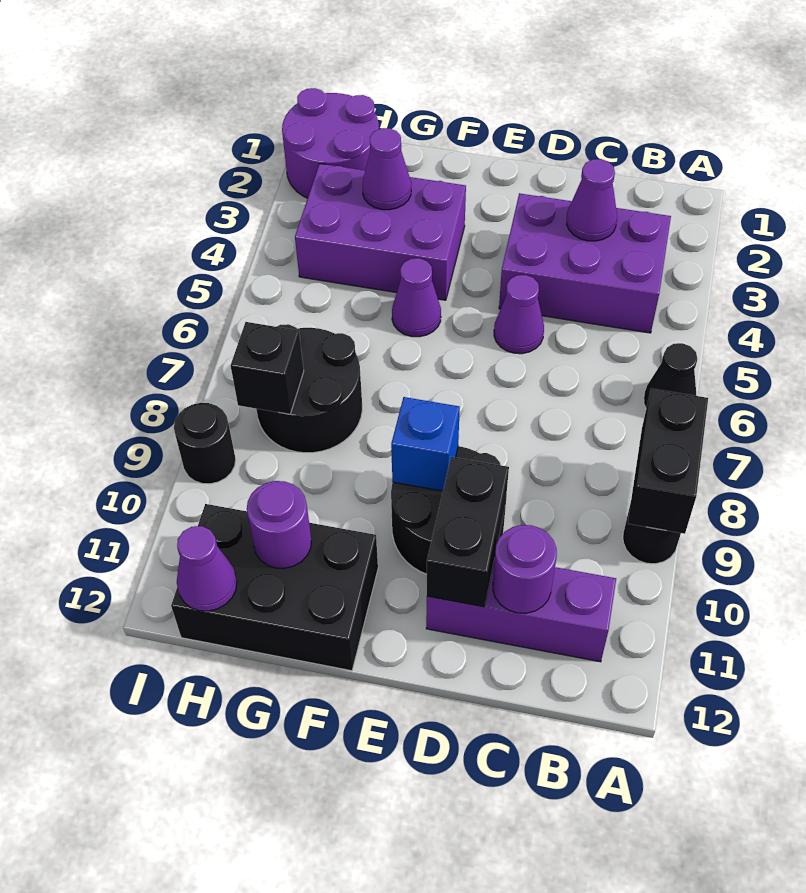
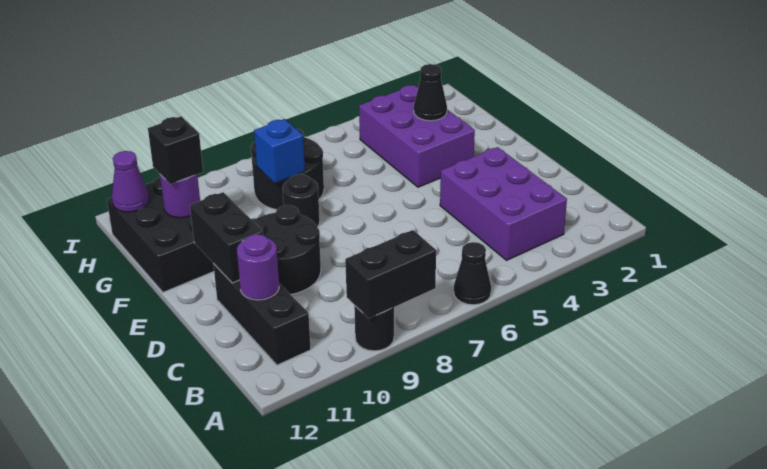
purple brick B11:D11 level 1 -> black brick B11:D11 level 1
purple cone C3 level 2 -> none
purple cone D5 level 1 -> none
black brick D10:D11 level 2 -> black brick D11:E11 level 2
blue brick E9 level 2 -> blue brick G8 level 2
purple cone F5 level 1 -> none
purple cone G3 level 2 -> black cone G3 level 2
purple round brick H1:I2 level 1 -> none
black brick H8 level 2 -> black brick G11 level 3
black round brick I9 level 1 -> black round brick F8 level 1

